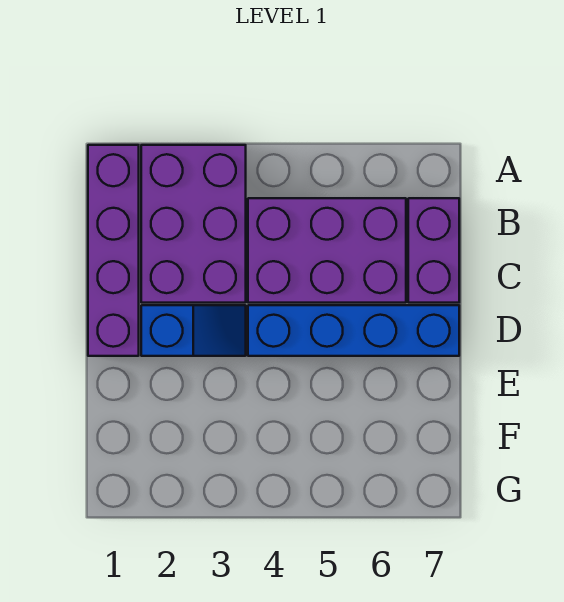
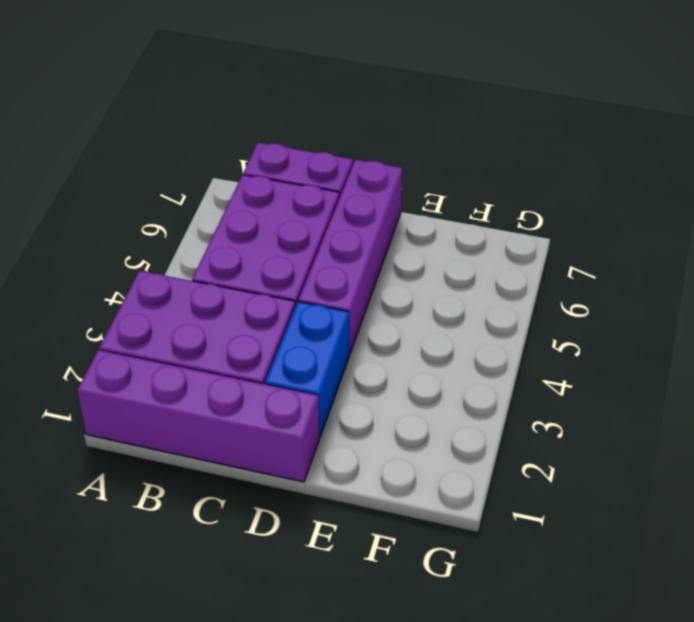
blue slope D2:D3 level 1 top 2 -> blue brick D2:D3 level 1
blue brick D4:D7 level 1 -> purple brick D4:D7 level 1

